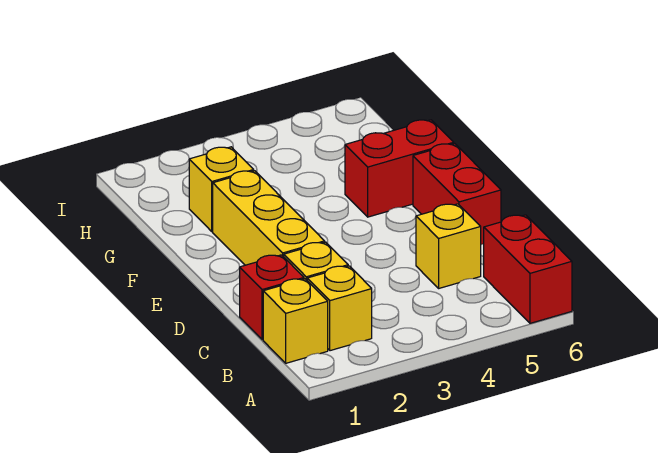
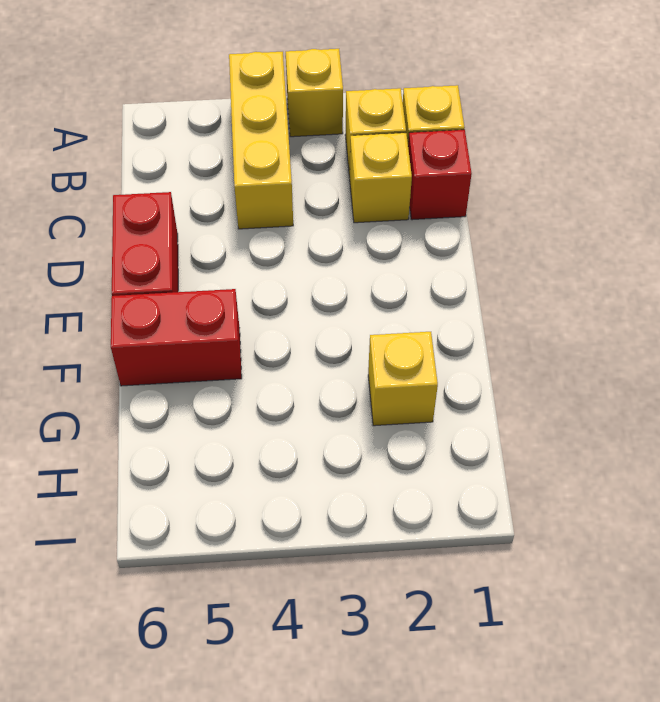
red brick A6:B6 level 1 -> none
yellow brick C5 level 1 -> yellow brick A3 level 1
yellow brick D2:F2 level 1 -> yellow brick A4:C4 level 1

